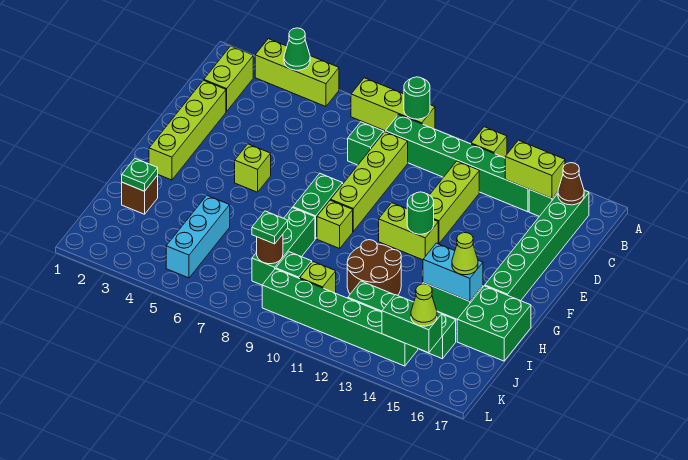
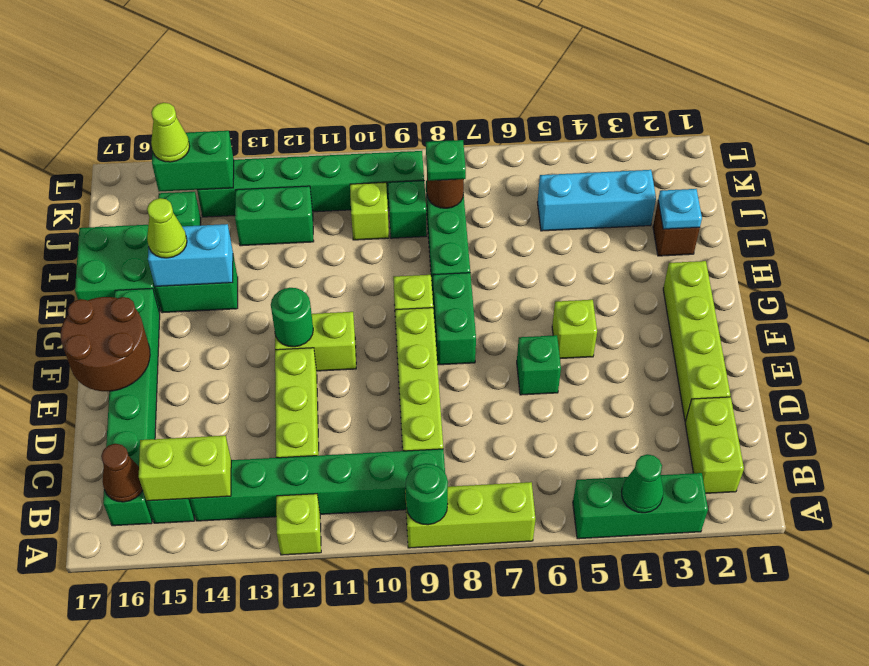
lime brick A3:A5 level 1 -> green brick A3:A5 level 1
green brick C8 level 1 -> green brick E6 level 1
brown round brick H11:I12 level 1 -> brown round brick E16:F17 level 2
green plate I2 level 2 -> cyan plate I2 level 2
cyan brick I5:K5 level 1 -> cyan brick J3:J5 level 1

